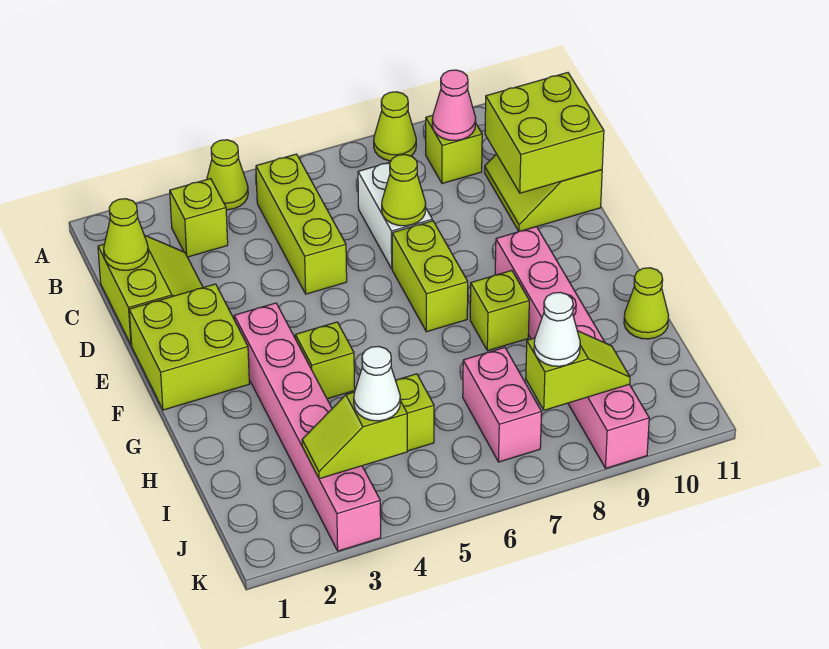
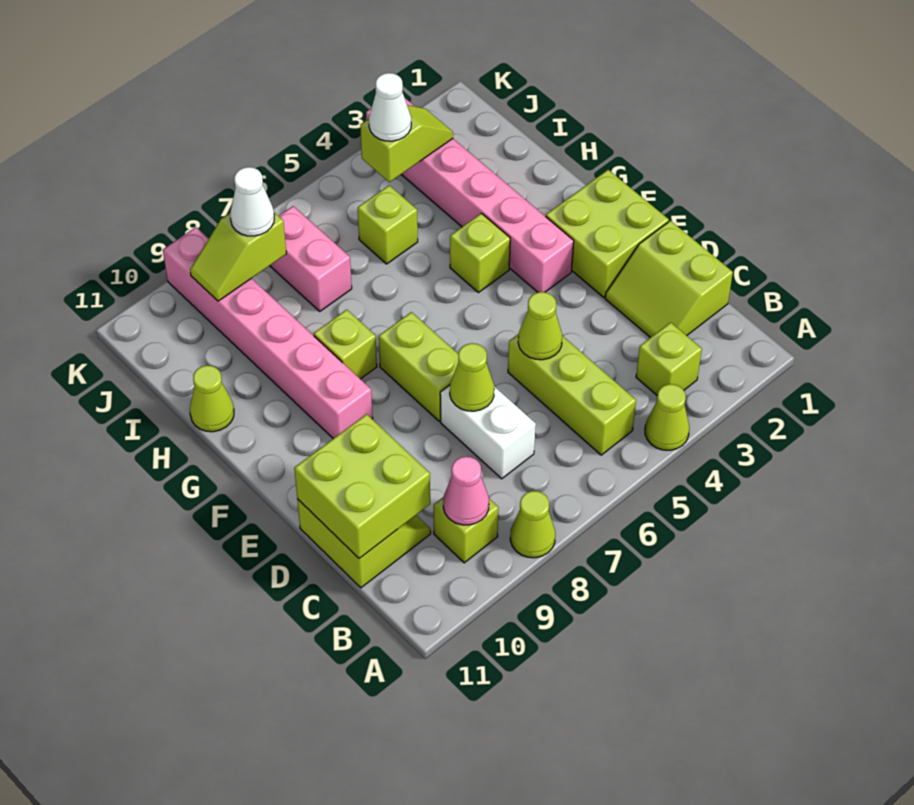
lime cone C1 level 2 -> lime cone D5 level 2

